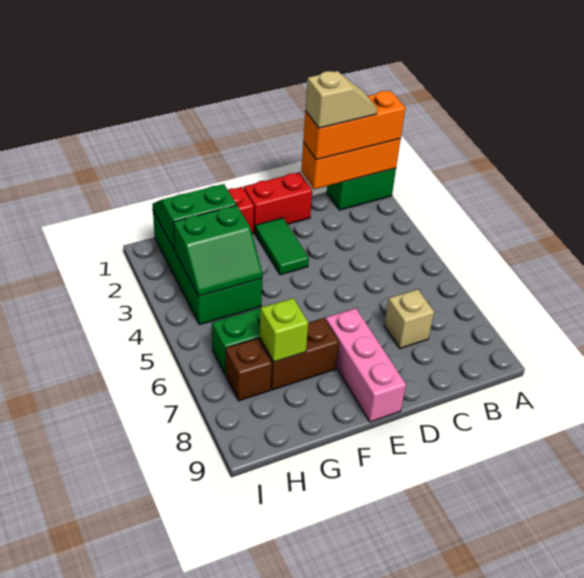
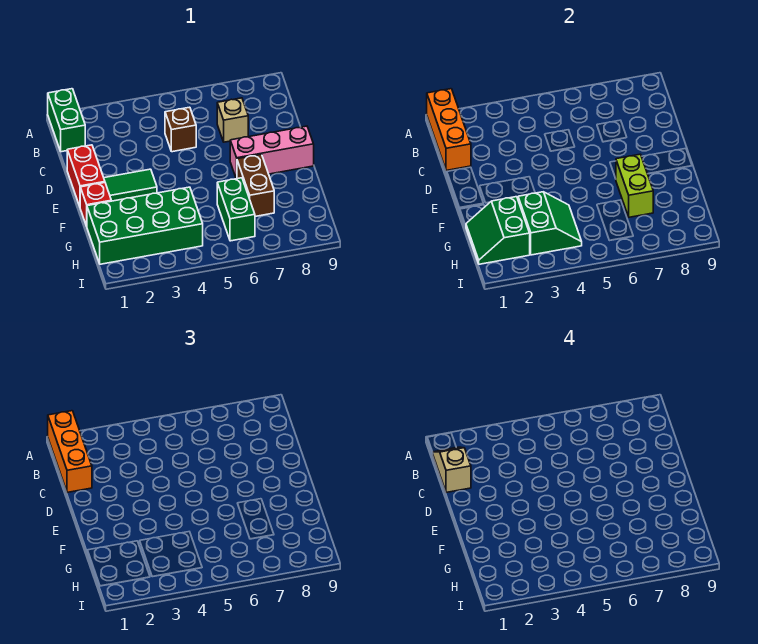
lime brick G7 level 2 -> lime brick F7:G7 level 2
brown brick H7 level 1 -> brown brick C5 level 1

